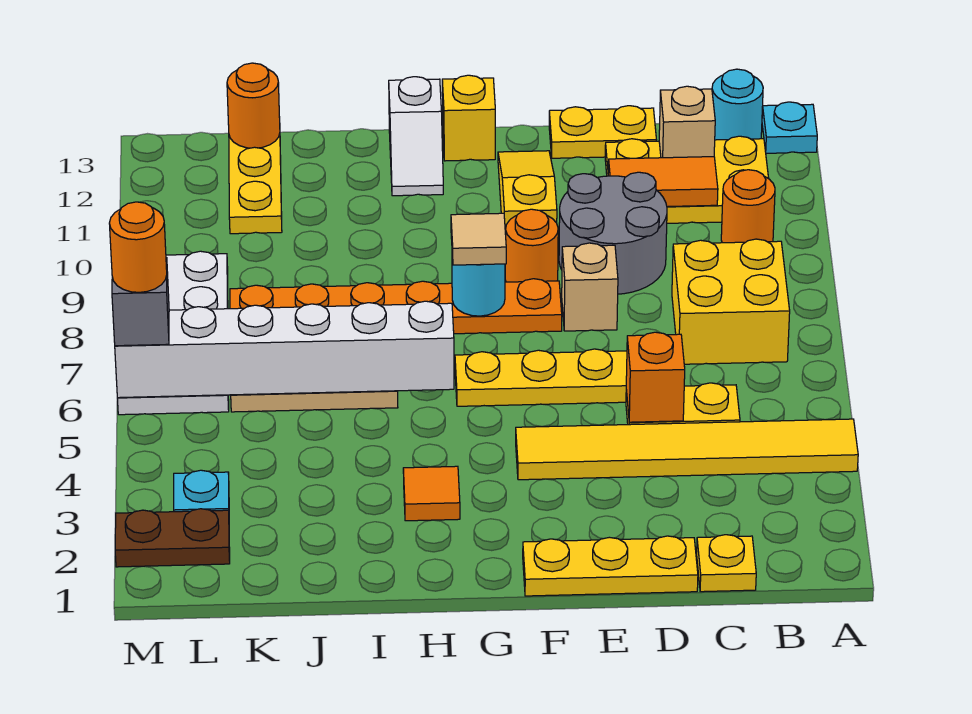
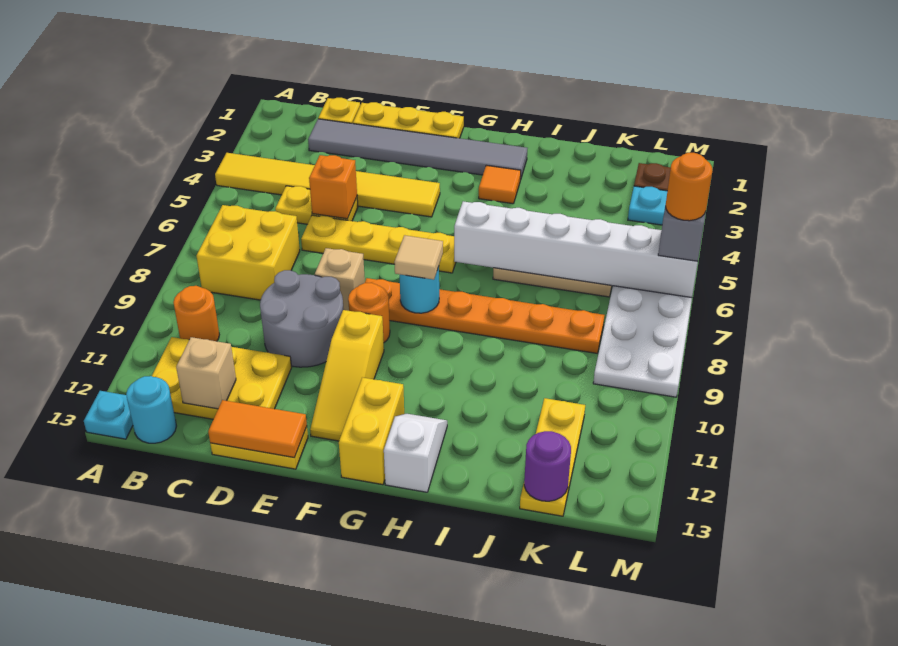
none -> grey tile C2:H2 level 1
orange tile C11:D11 level 2 -> orange tile D13:E13 level 2
yellow brick G13 level 1 -> yellow brick G12:G13 level 1
orange round brick K13 level 2 -> purple round brick K13 level 2

